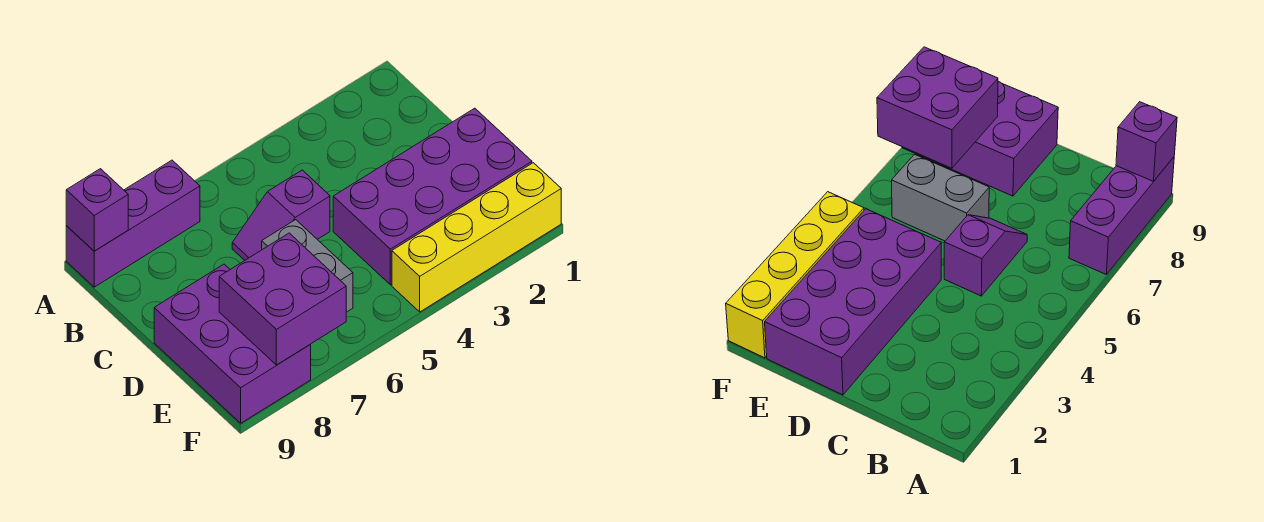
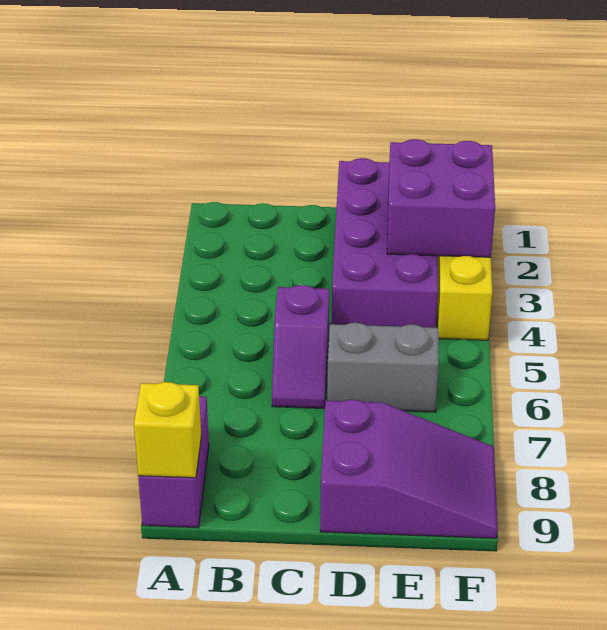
purple brick A7:A9 level 1 -> purple brick A8:A9 level 1
purple brick A9 level 2 -> yellow brick A9 level 2
purple brick D8:F9 level 1 -> purple slope D8:F9 level 1 top D
purple brick E7:F8 level 2 -> purple brick E2:F3 level 2

